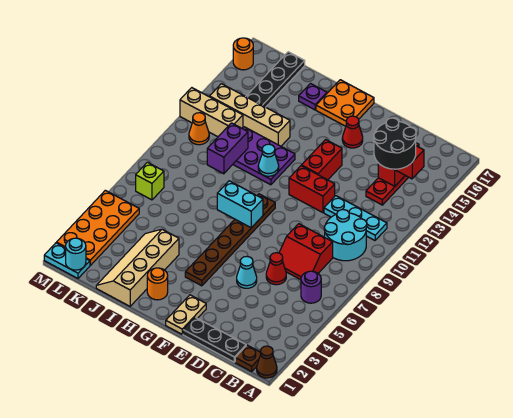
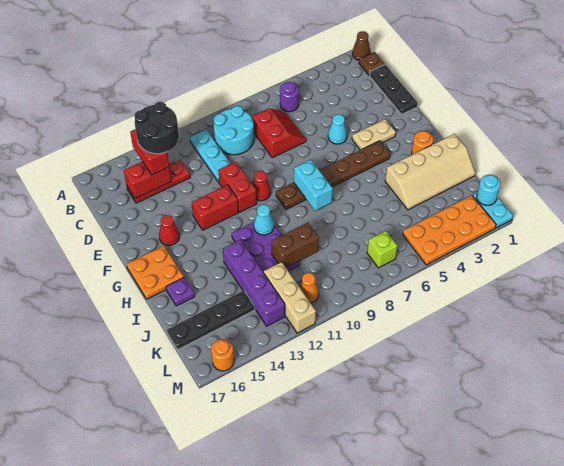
red cone D6 level 1 -> red cone F10 level 1
tan plate F1:F2 level 1 -> tan plate F3:F4 level 1
tan brick I13:L13 level 1 -> purple brick I13:L13 level 1
purple brick J10:J11 level 2 -> brown brick J10:J11 level 2

